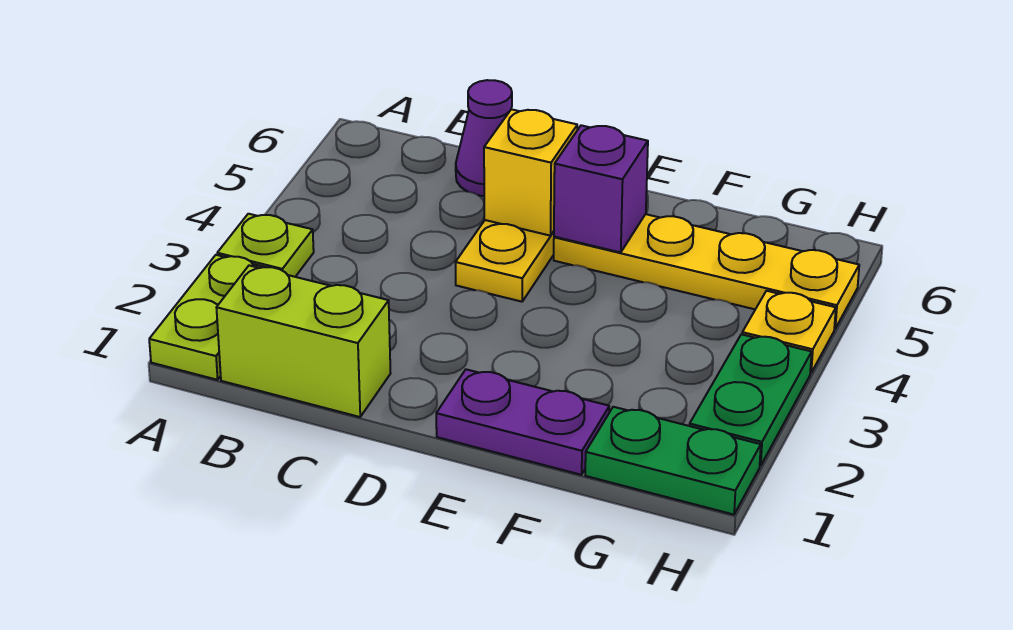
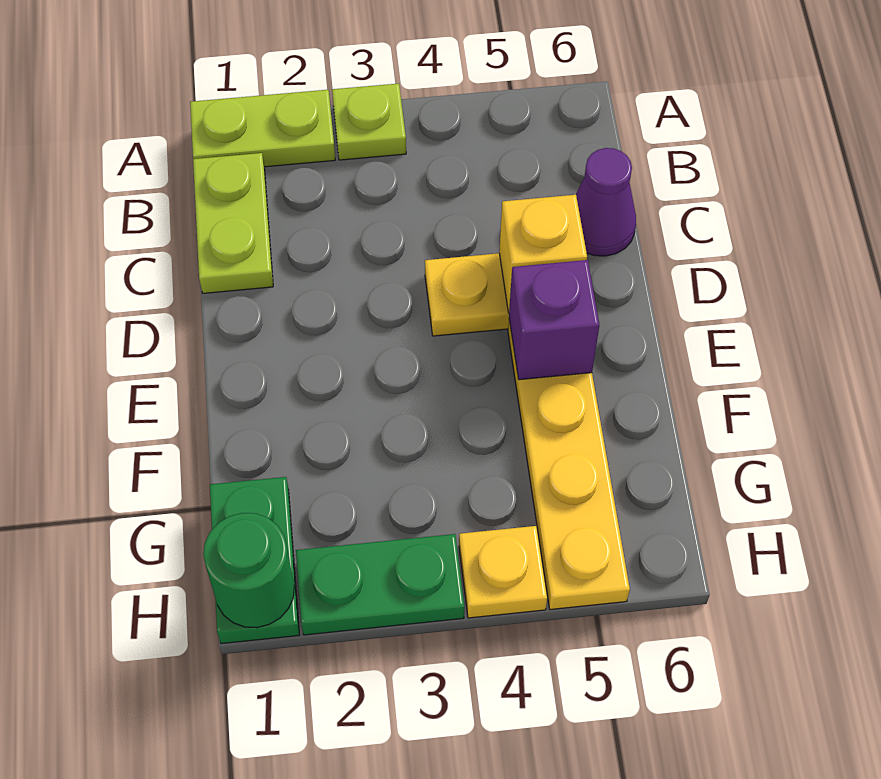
lime brick B1:C1 level 1 -> lime plate B1:C1 level 1
purple plate E1:F1 level 1 -> none
none -> green round brick H1 level 2

